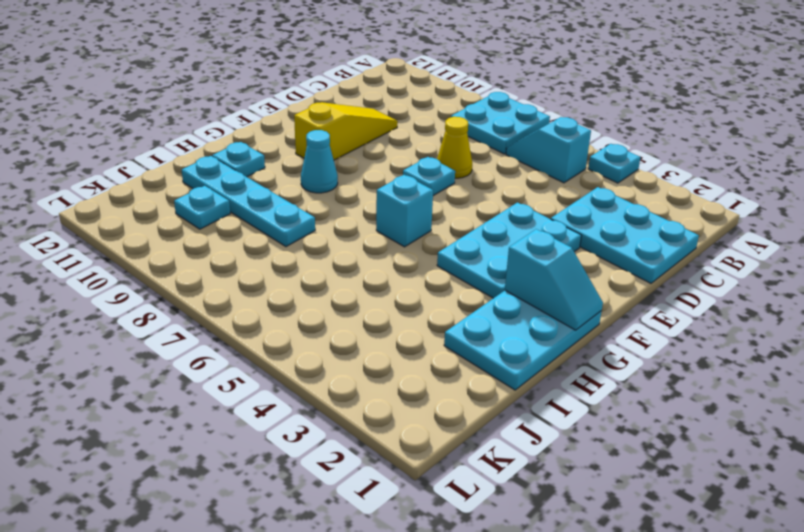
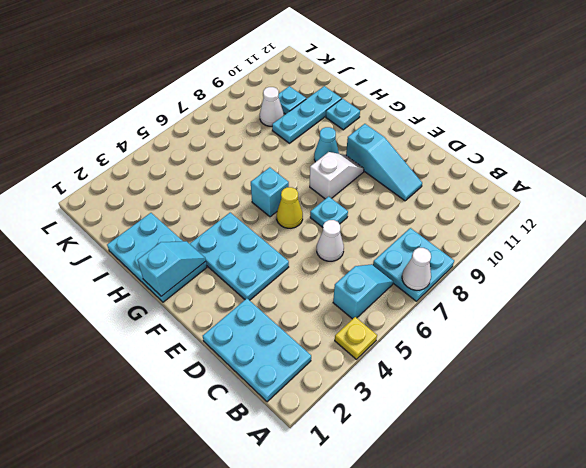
cyan plate A4 level 1 -> yellow plate A4 level 1
none -> white cone A7 level 2
cyan plate C1:D3 level 1 -> cyan plate B1:D2 level 1
none -> white cone D6 level 1
yellow cone D7 level 1 -> yellow cone F6 level 1
yellow slope D10:F10 level 1 top F -> cyan slope D10:F10 level 1 top F
none -> white slope F8:F9 level 1 top 8
cyan slope G1:G2 level 2 top 2 -> cyan slope G1:G2 level 2 top 1
cyan plate I8:I11 level 1 -> cyan plate I9:I11 level 1
none -> white cone J9 level 1

